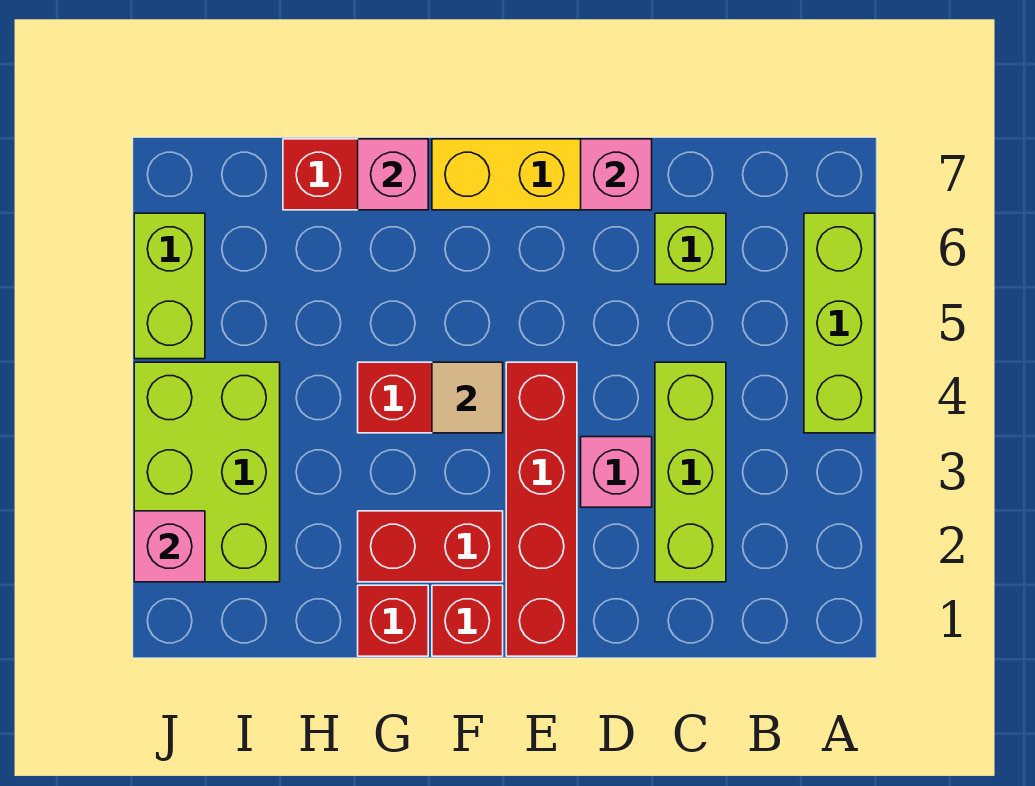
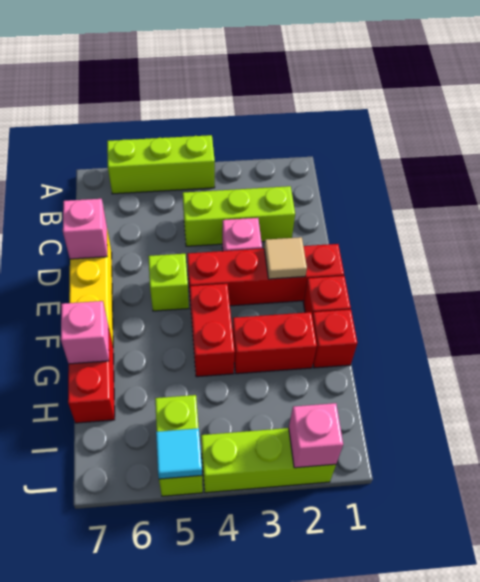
lime brick C6 level 1 -> lime brick E5 level 1
red brick F2:G2 level 1 -> red brick G2:G3 level 1
tan tile F4 level 2 -> tan tile E2 level 2
lime brick I2:J4 level 1 -> lime brick J2:J4 level 1
lime brick J5:J6 level 1 -> lime brick I5:J5 level 1
none -> cyan tile J5 level 2

